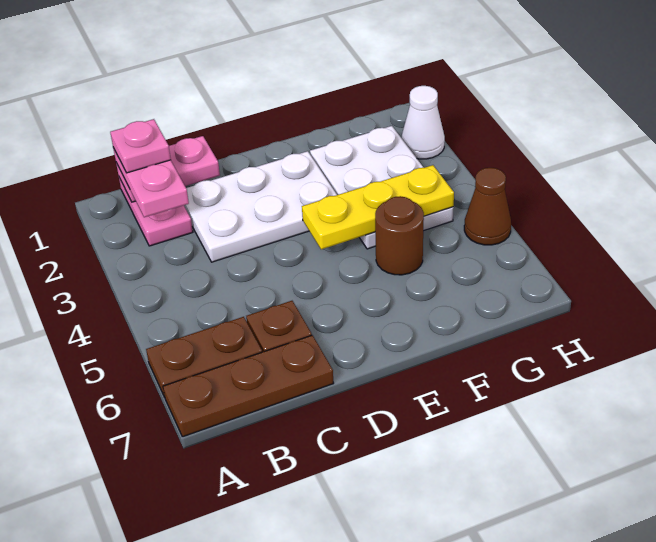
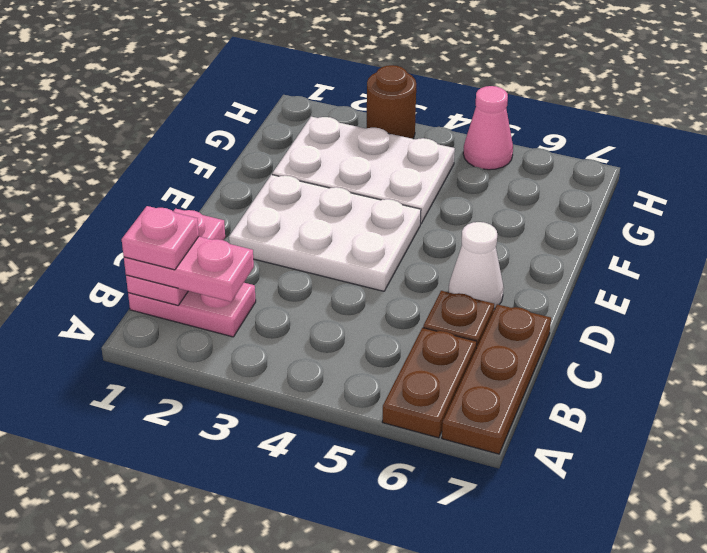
white plate C2:E3 level 1 -> white plate D2:E4 level 1
yellow plate E4:G4 level 2 -> none
brown round brick F5 level 1 -> brown round brick H3 level 1
white cone H2 level 1 -> white cone D6 level 1
brown cone H5 level 1 -> pink cone H5 level 1

